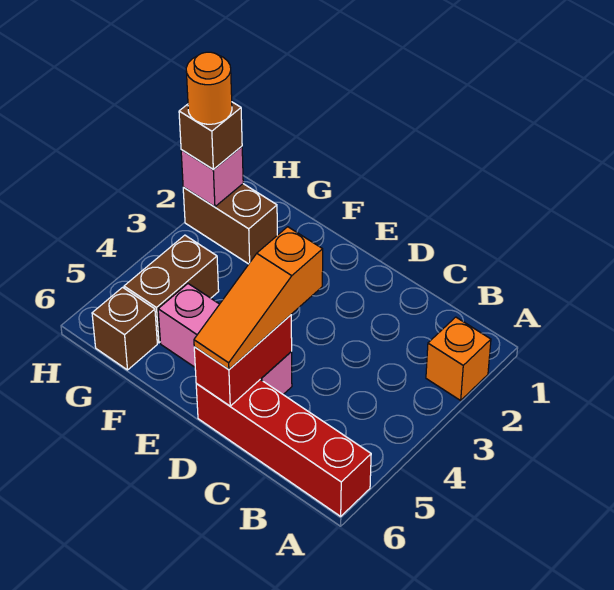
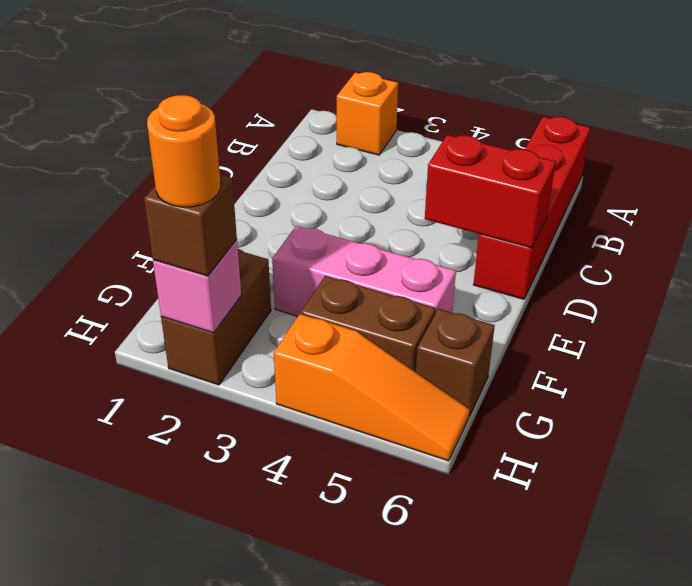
orange slope D4:D6 level 3 top 4 -> orange slope H4:H6 level 1 top 4
pink brick D5:F5 level 1 -> pink brick F3:F5 level 1

